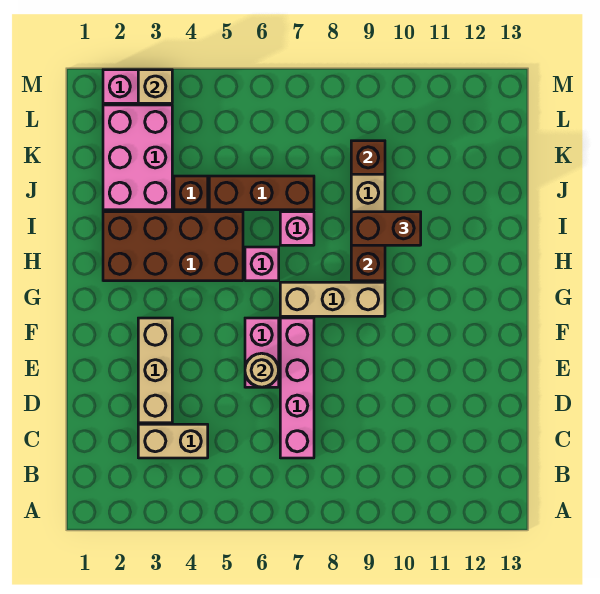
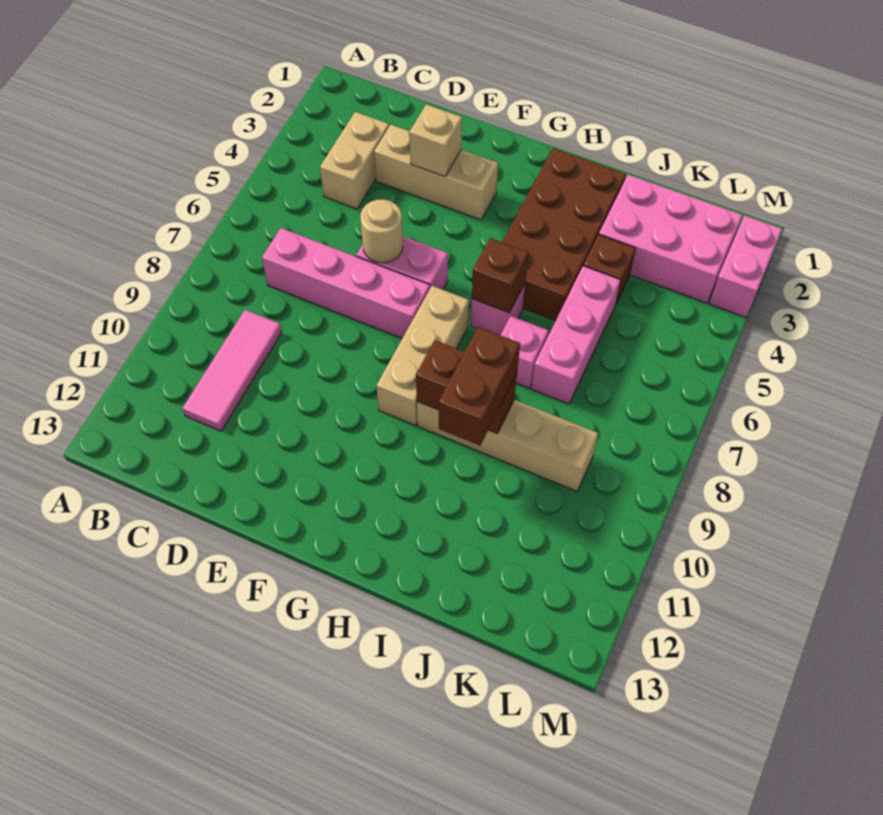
none -> pink tile C9:C11 level 1
brown brick J5:J7 level 1 -> pink brick J5:J7 level 1
brown brick K9 level 2 -> brown brick H6 level 2
tan brick M3 level 2 -> tan brick E3 level 2

